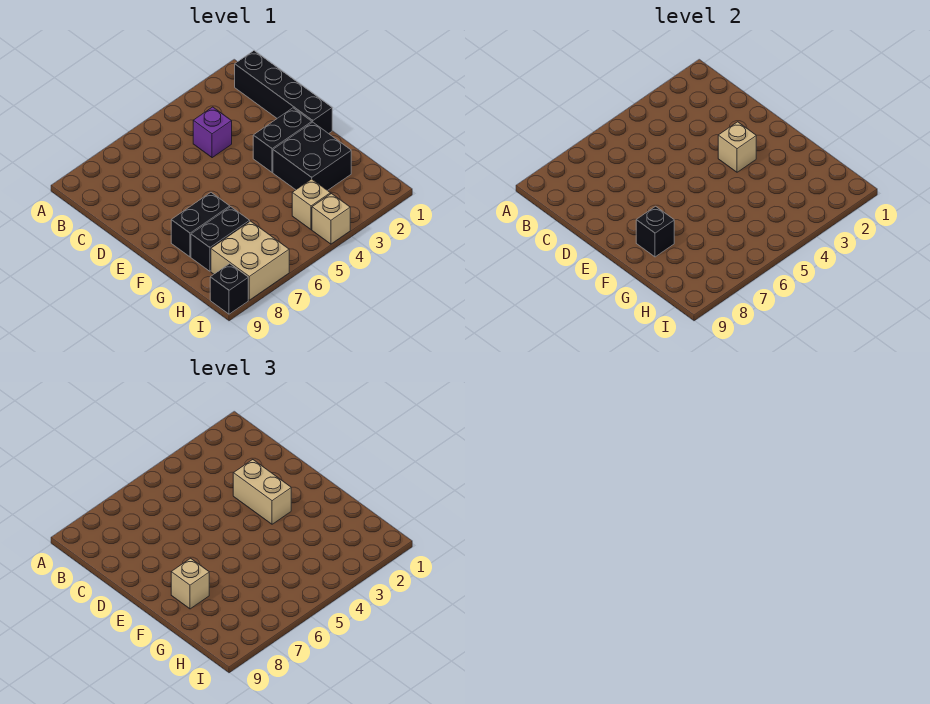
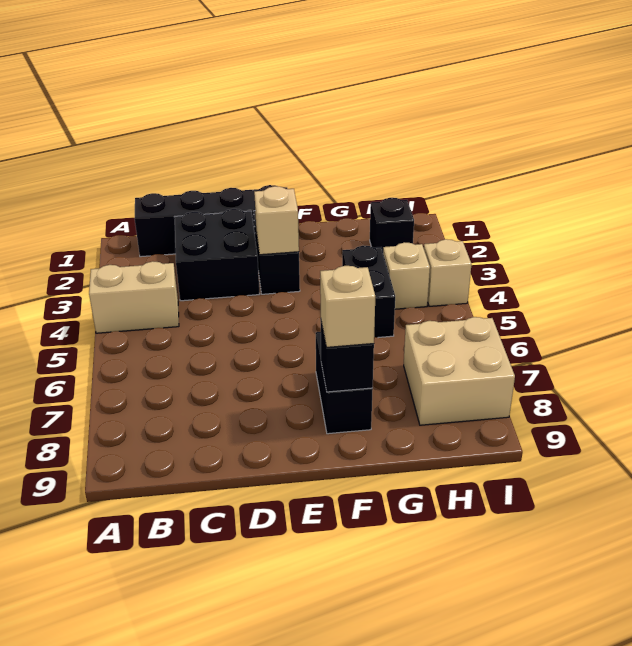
purple brick C4 level 1 -> none
tan brick D3:E3 level 3 -> tan brick A4:B4 level 1
black brick F2:G3 level 1 -> black brick C2:D3 level 1
black brick G7:G8 level 1 -> black brick G4:G5 level 1
black brick I9 level 1 -> black brick H2 level 1

